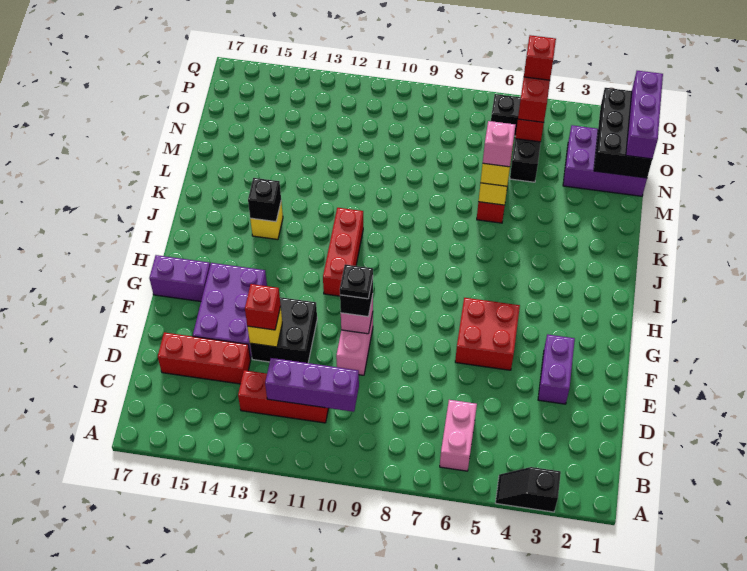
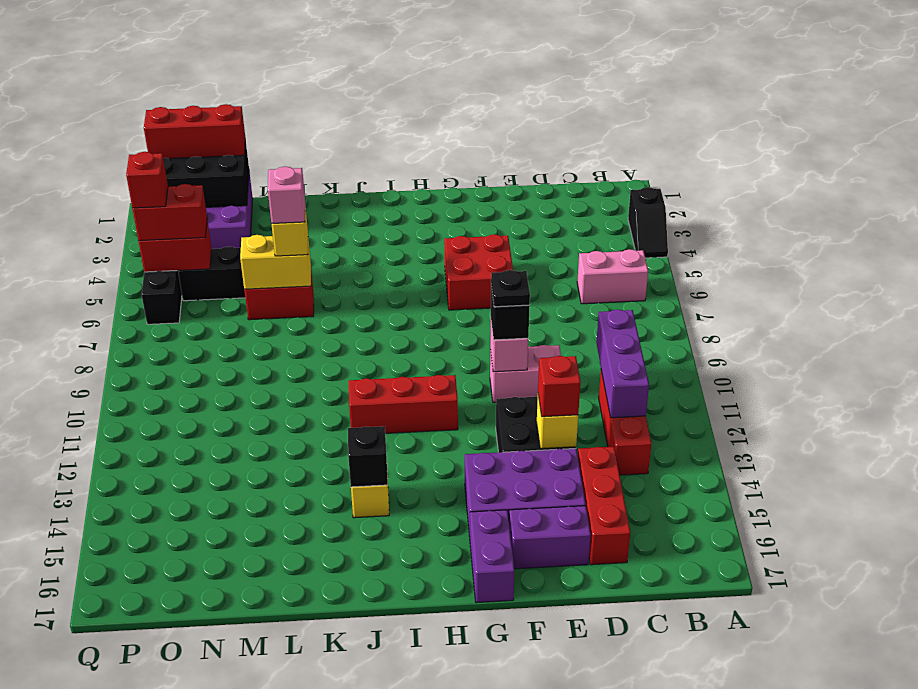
purple brick E3:F3 level 1 -> purple brick E16:F16 level 1
purple brick N1:P1 level 3 -> red brick N1:P1 level 3

